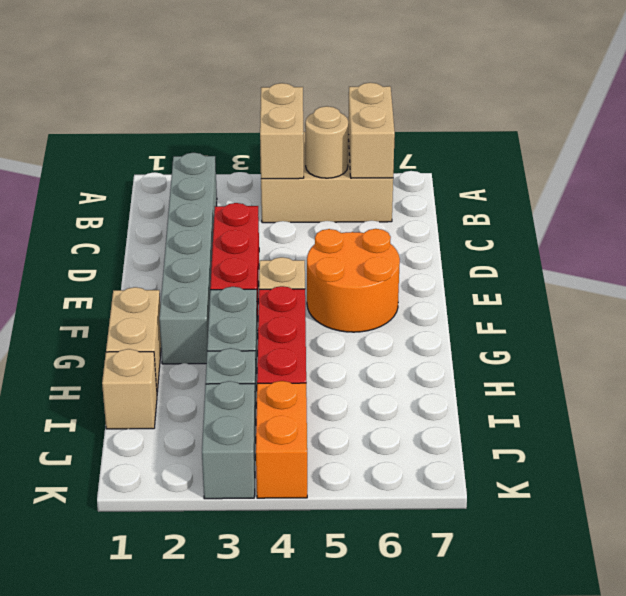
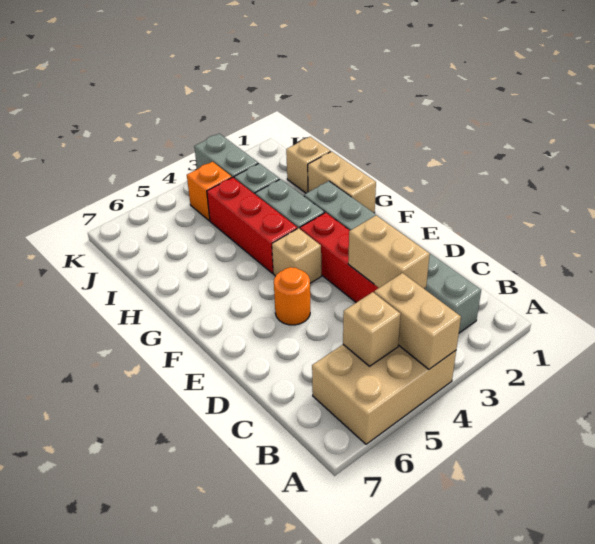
tan brick A6:B6 level 2 -> tan brick C3:D3 level 2
tan round brick B5 level 2 -> tan brick B5 level 2
orange round brick E5:F6 level 1 -> orange round brick E5 level 1
orange brick J4:K4 level 1 -> orange brick J4 level 1

